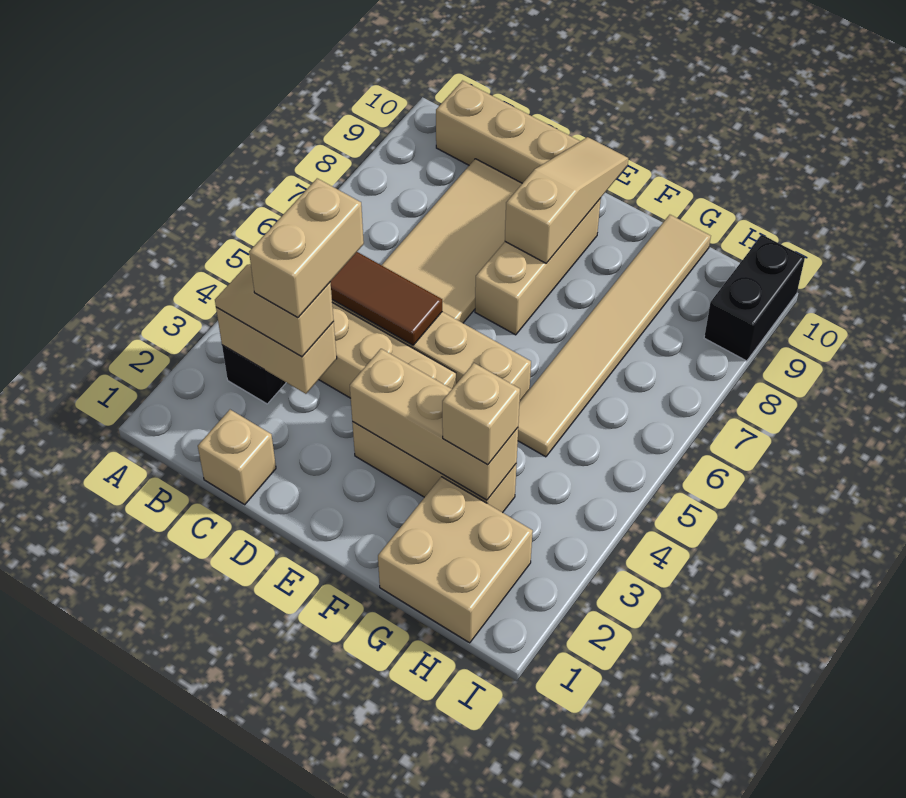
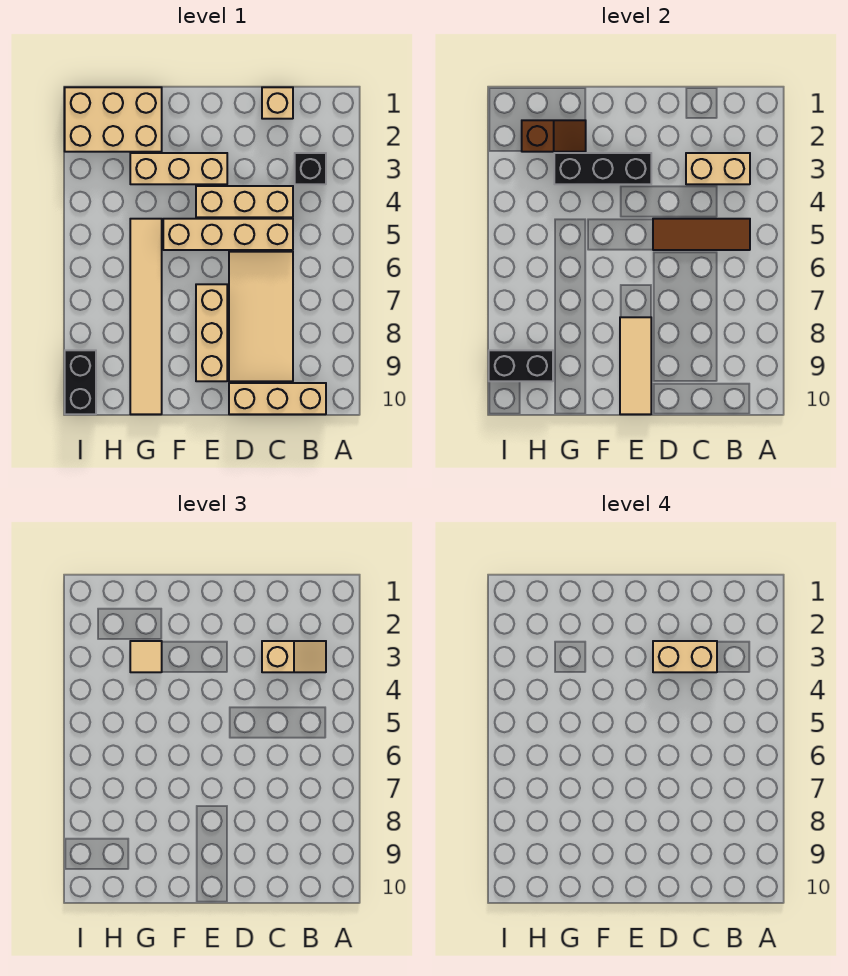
tan brick C3:C4 level 4 -> tan brick C3:D3 level 4
tan brick E3:G3 level 2 -> black brick E3:G3 level 2
tan slope E8:E10 level 2 top 8 -> tan tile E8:E10 level 2
tan brick G1:H2 level 1 -> tan brick G1:I2 level 1
none -> brown slope G2:H2 level 2 top H
tan brick G3 level 3 -> tan tile G3 level 3
none -> black brick H9:I9 level 2

